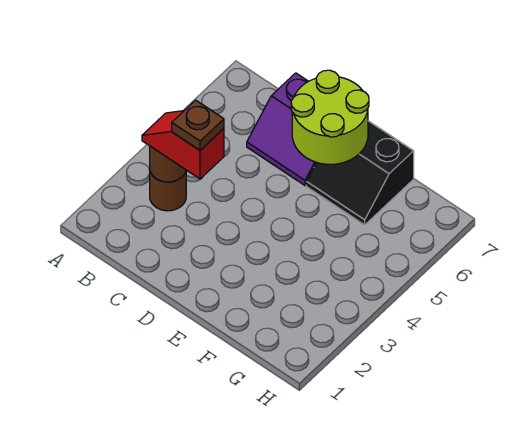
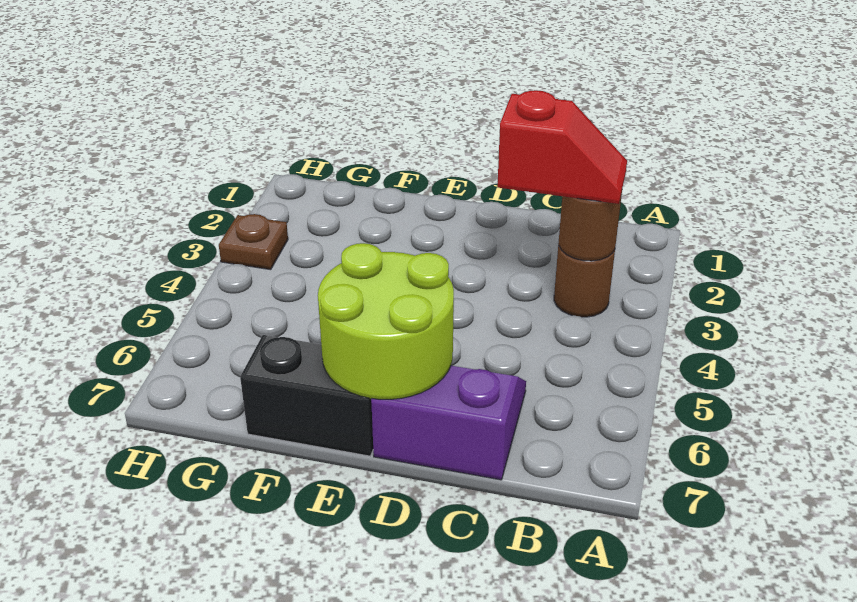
brown plate C3 level 4 -> brown plate H3 level 1

